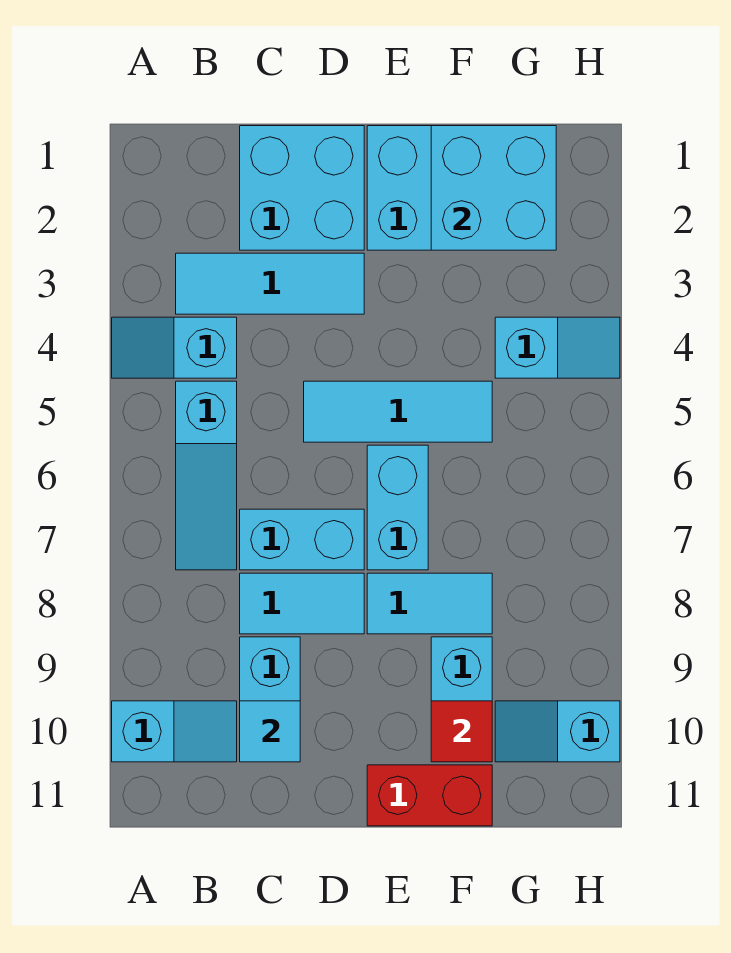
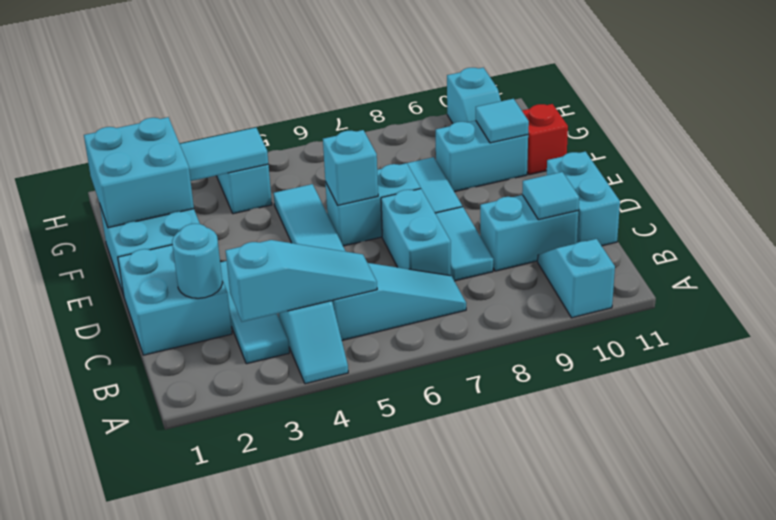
none -> cyan slope B3:B5 level 2 top 3
none -> cyan round brick C2 level 2
none -> cyan brick C11:D11 level 1
none -> cyan brick E6 level 2
red brick E11:F11 level 1 -> red brick F11 level 1
red tile F10 level 2 -> cyan tile F10 level 2
none -> cyan tile G3:G4 level 2

